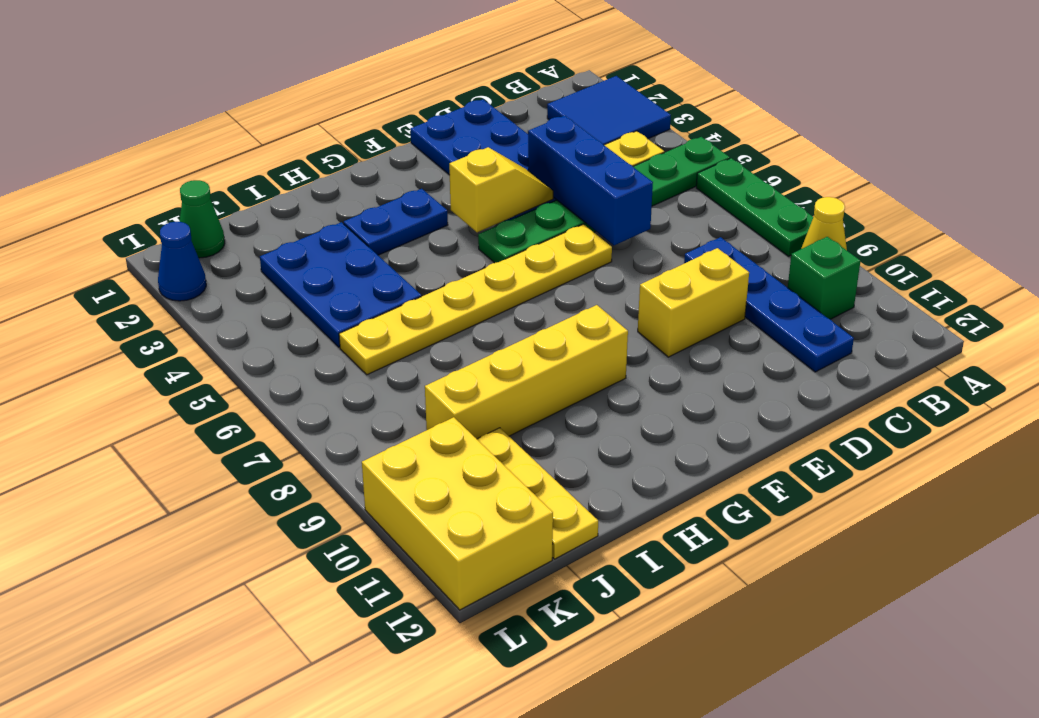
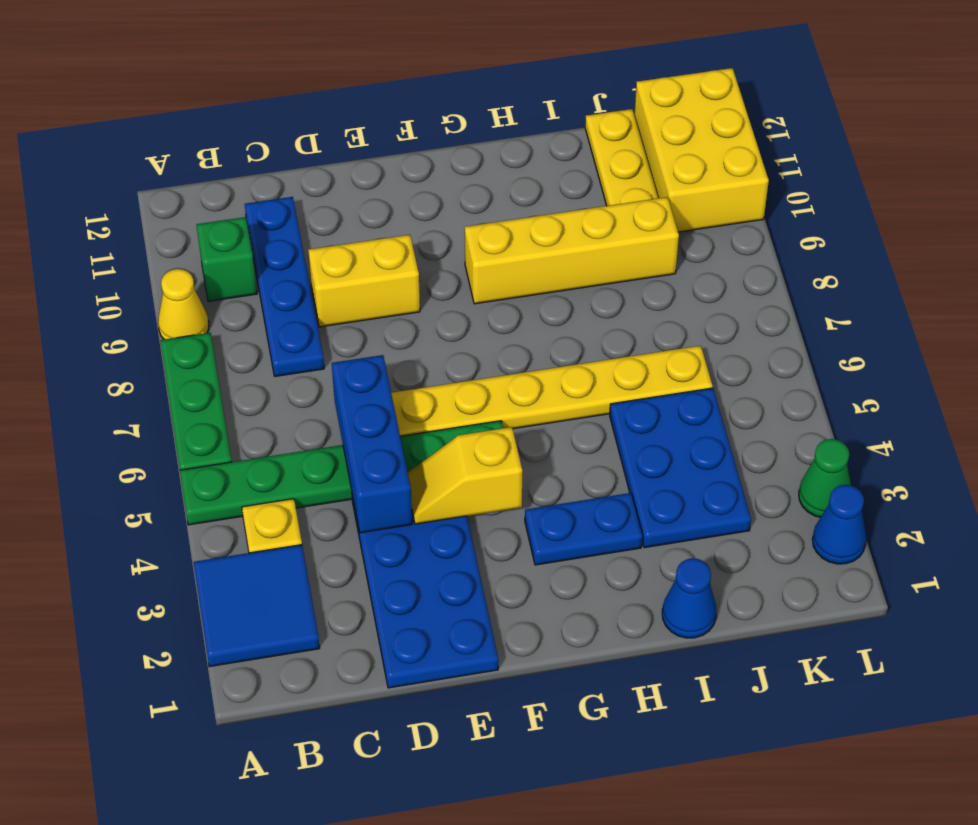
none -> blue cone I1 level 1
green cone K1 level 1 -> green cone L3 level 1

